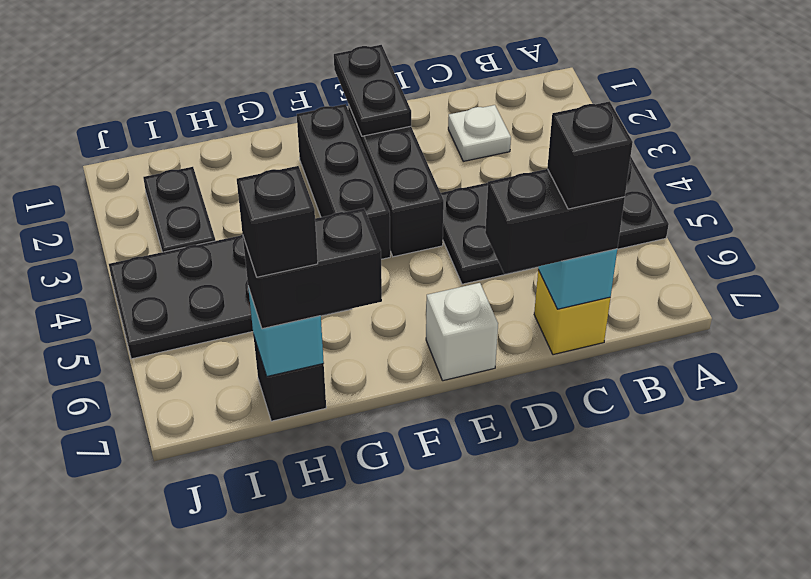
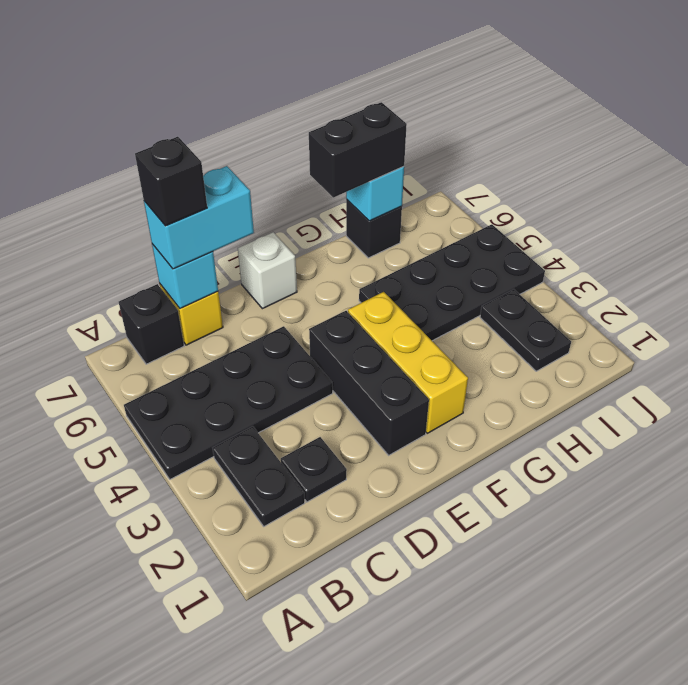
white plate C2 level 1 -> black plate C2 level 1
black brick C7:D7 level 3 -> cyan brick C7:D7 level 3
black plate E1:E2 level 2 -> black plate B2:B3 level 1
black brick F2:F4 level 1 -> yellow brick F2:F4 level 1
black brick H7 level 4 -> black brick B7 level 1

